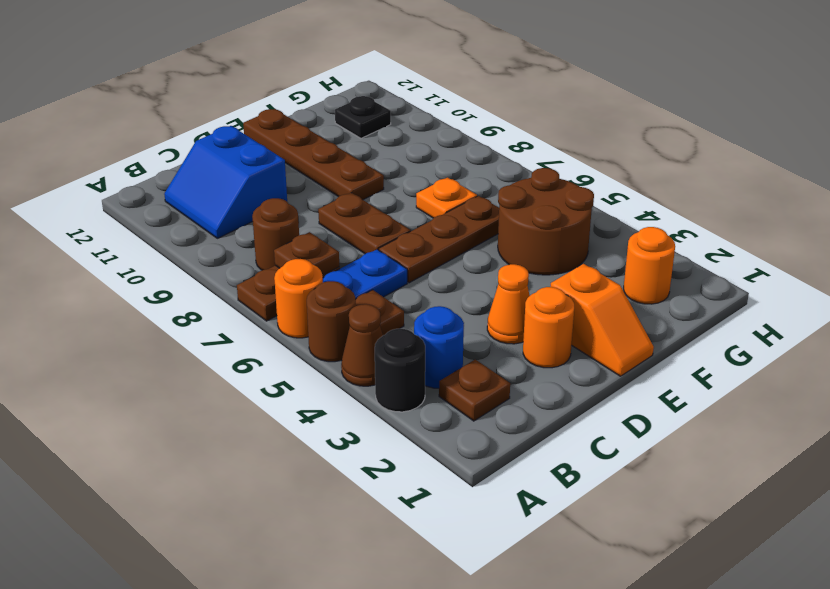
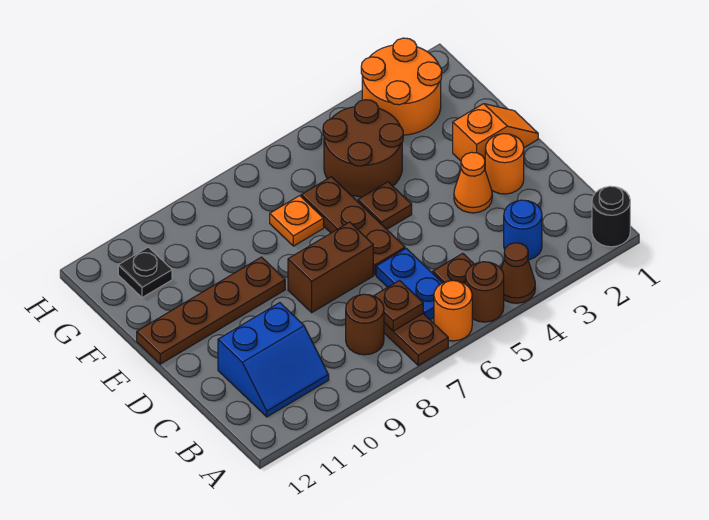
black round brick A3 level 1 -> black round brick A1 level 1
brown plate B2 level 1 -> brown plate E5 level 1
brown plate D7:D8 level 1 -> brown brick D7:D8 level 1
orange round brick G2 level 1 -> orange round brick G2:H3 level 1

